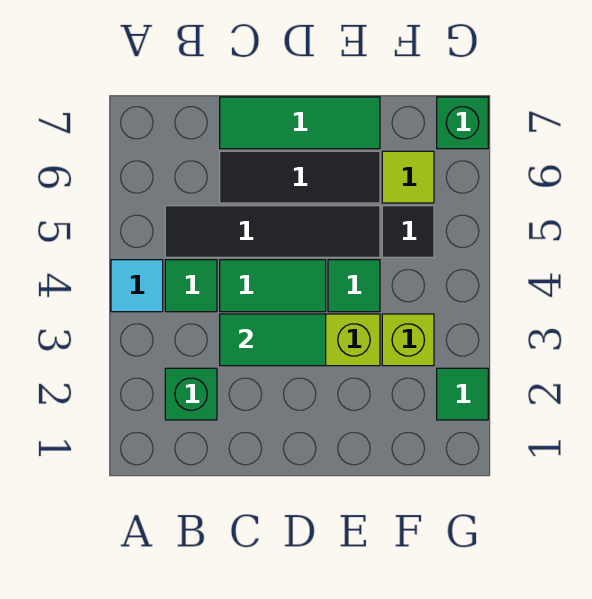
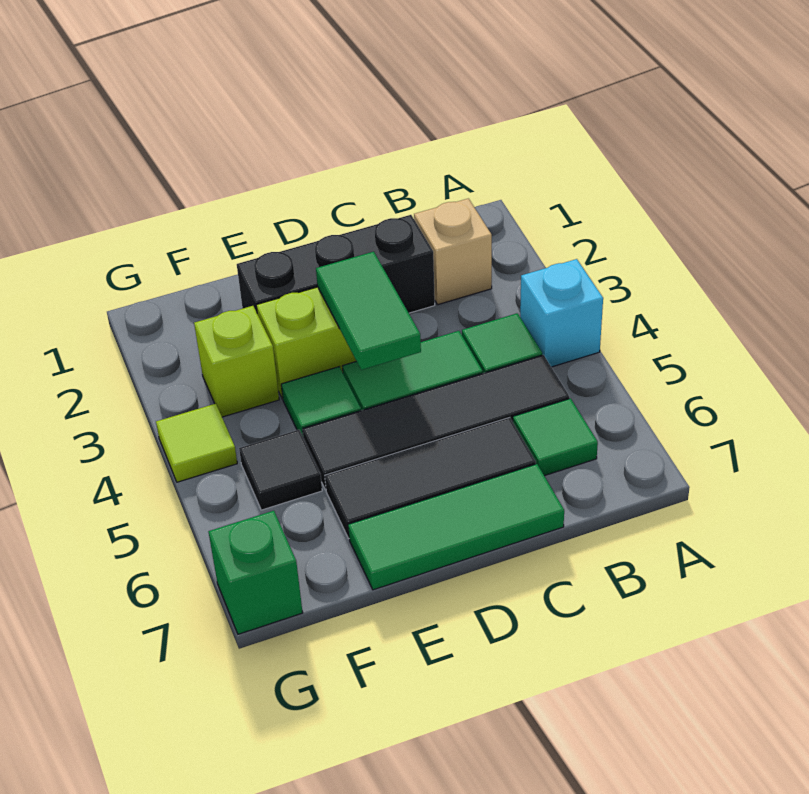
cyan tile A4 level 1 -> cyan brick A4 level 1
green brick B2 level 1 -> tan brick B2 level 1
none -> black brick C2:E2 level 1
green tile C3:D3 level 2 -> green tile D3:D4 level 2
lime tile F6 level 1 -> lime tile G4 level 1
green tile G2 level 1 -> green tile B6 level 1

